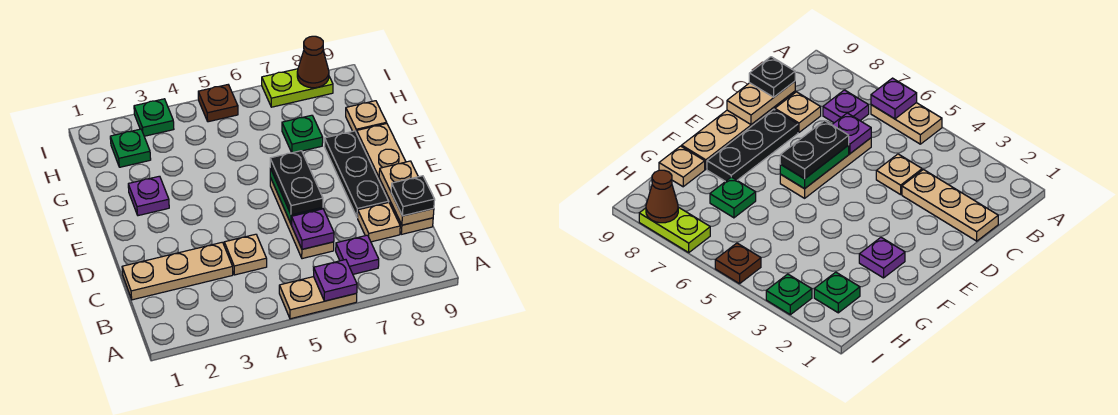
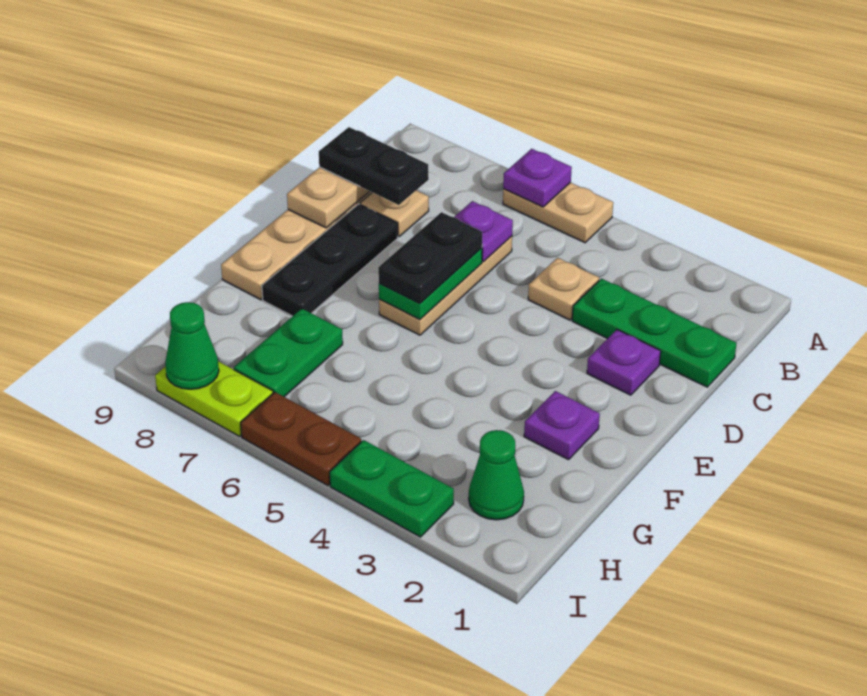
purple plate B7 level 1 -> purple plate D2 level 1
tan plate C1:C3 level 1 -> green plate C1:C3 level 1
black plate C9 level 3 -> black plate C8:C9 level 3
green plate G7 level 1 -> green plate G7:H7 level 1
tan plate G9 level 1 -> none
green plate H2 level 1 -> green cone H2 level 1
green plate I3 level 1 -> green plate I3:I4 level 1
brown plate I5 level 1 -> brown plate I5:I6 level 1
brown cone I8 level 2 -> green cone I8 level 2

